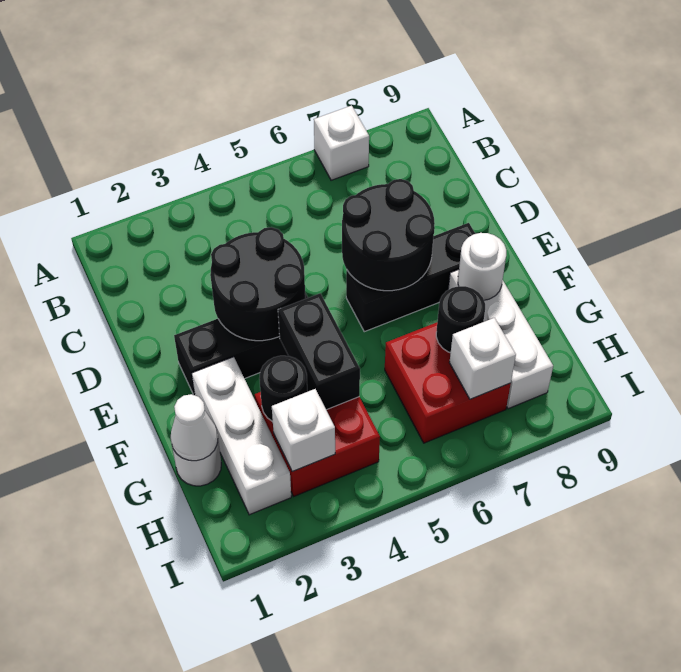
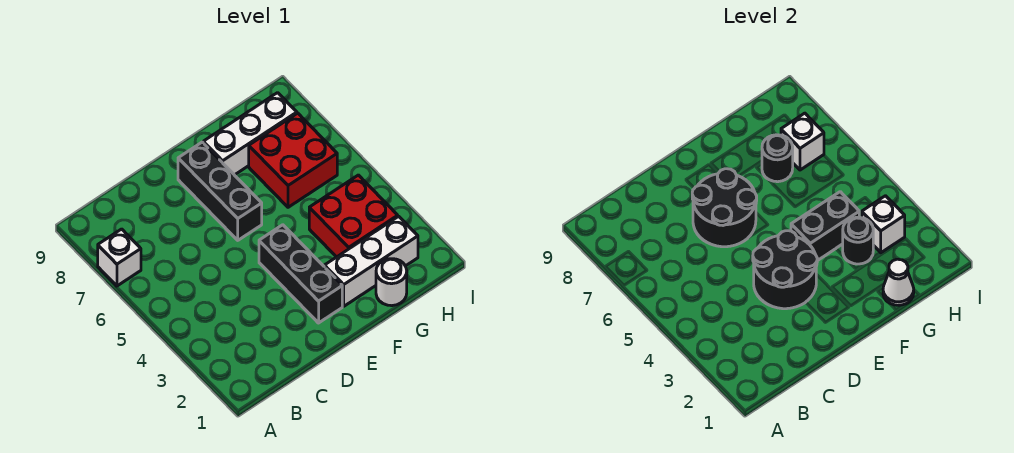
white round brick F8 level 2 -> none

